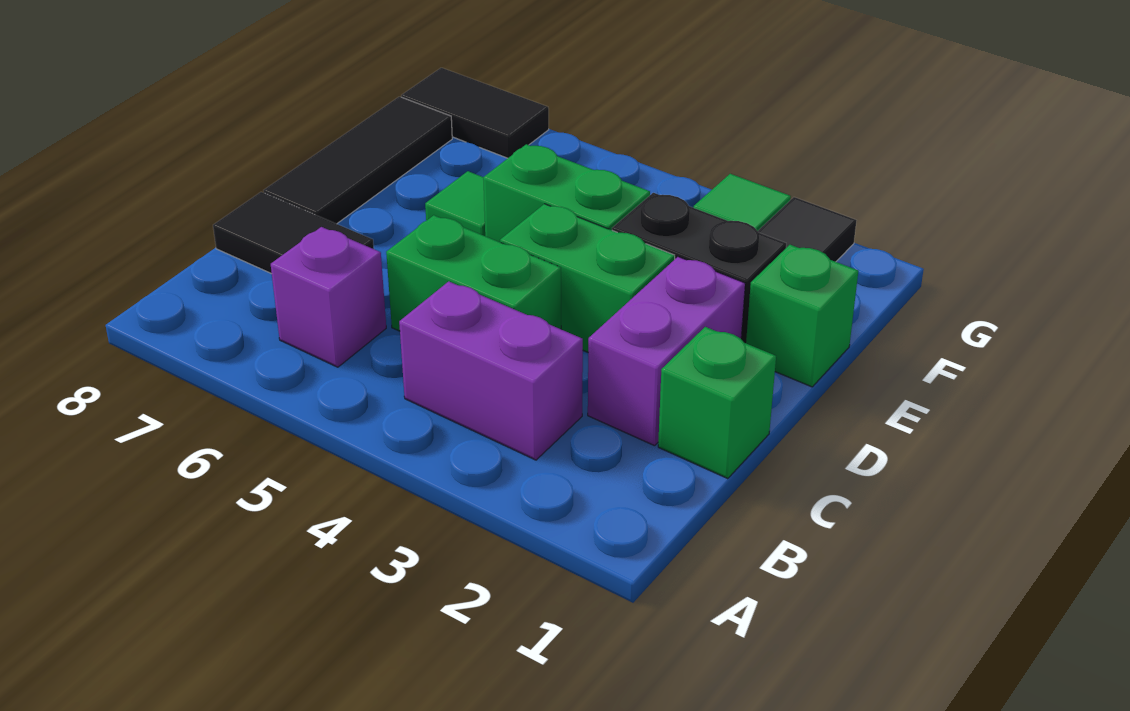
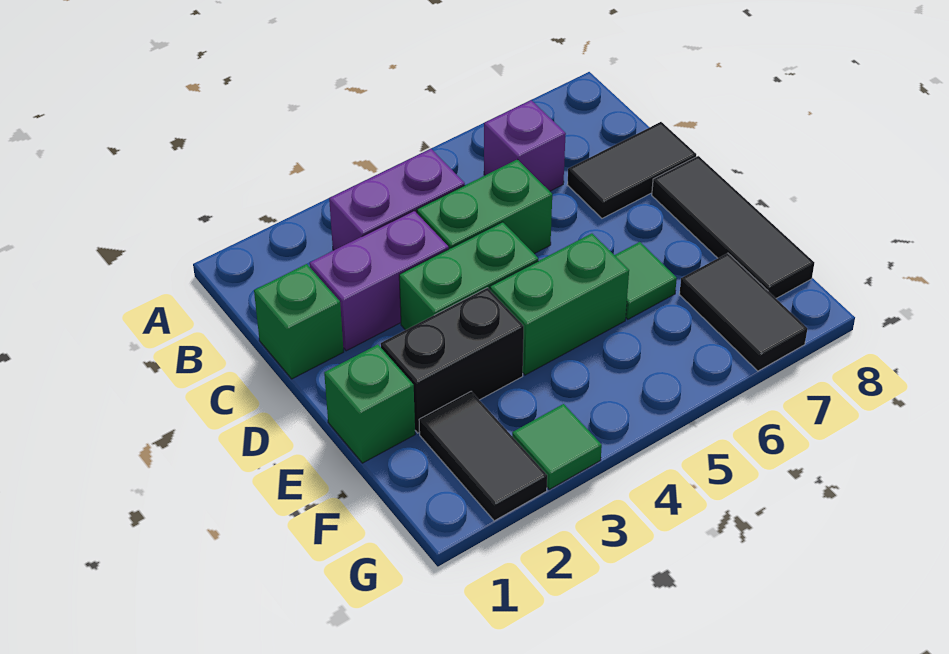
purple brick C2:D2 level 1 -> purple brick C2:C3 level 1
black tile G7:G8 level 1 -> black tile F7:G7 level 1

